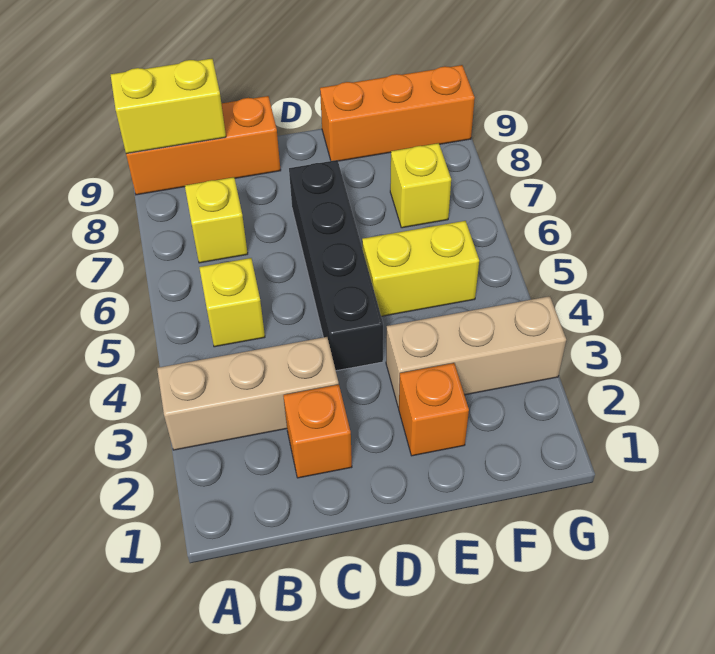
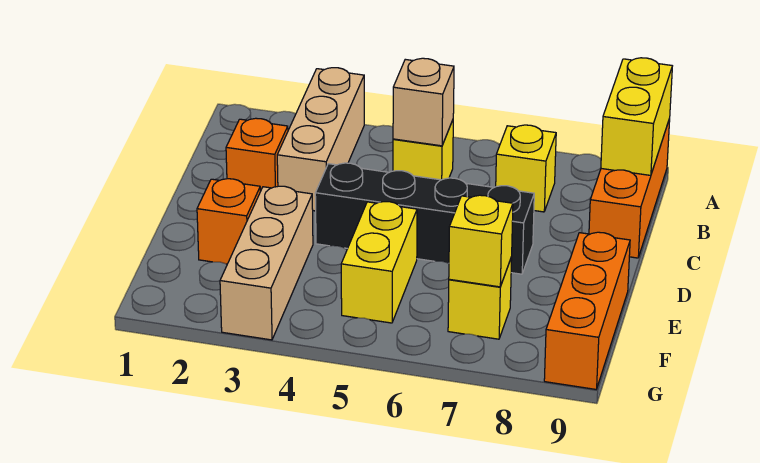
none -> tan brick B5 level 2
none -> yellow brick F7 level 2

